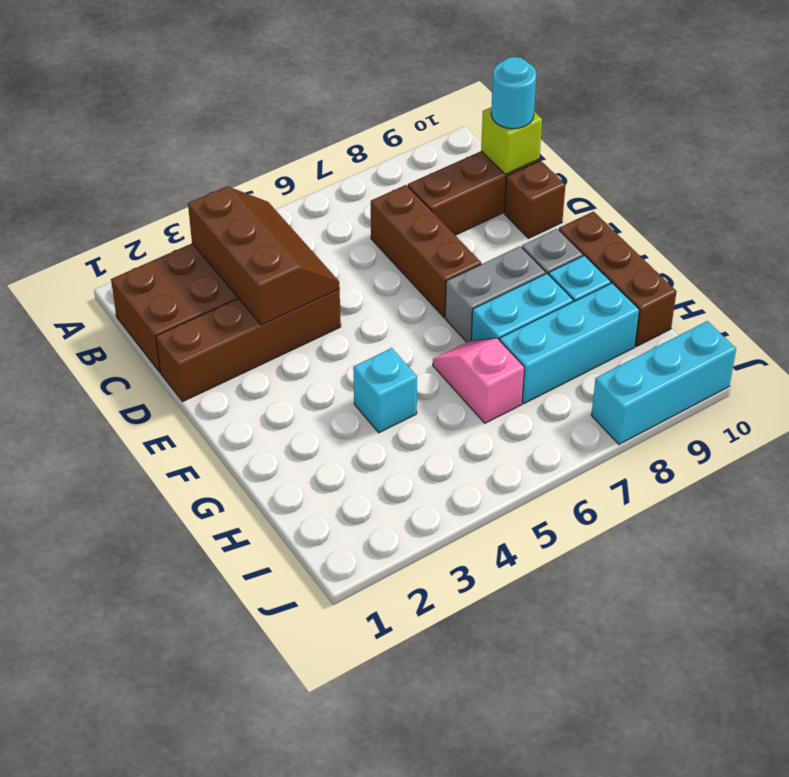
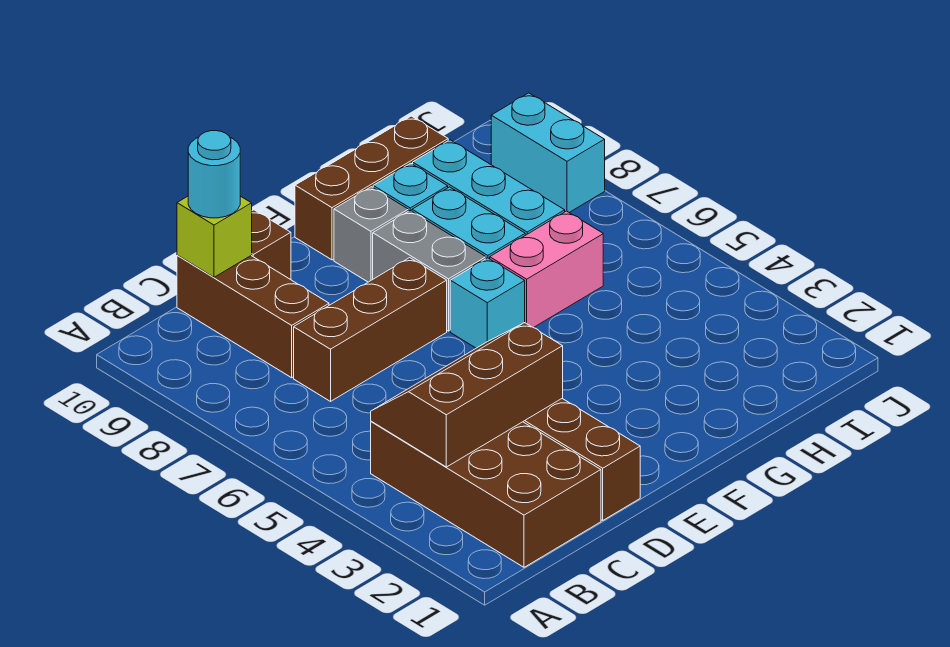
cyan brick G4 level 1 -> cyan brick F6 level 1
pink slope G6:H6 level 1 top H -> pink brick G6:H6 level 1
cyan brick J8:J10 level 1 -> cyan brick J8:J9 level 1

